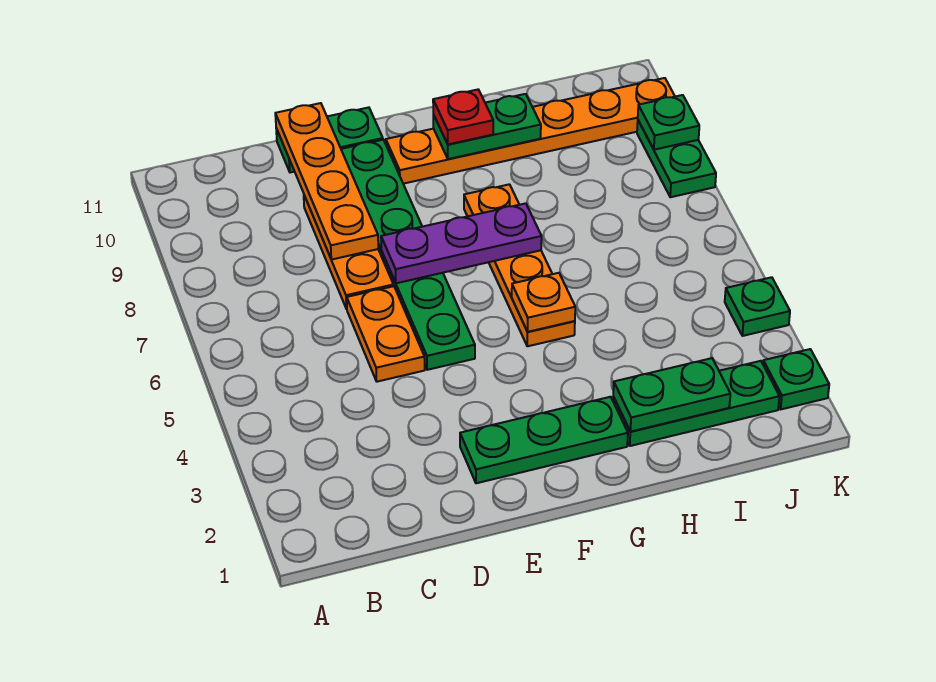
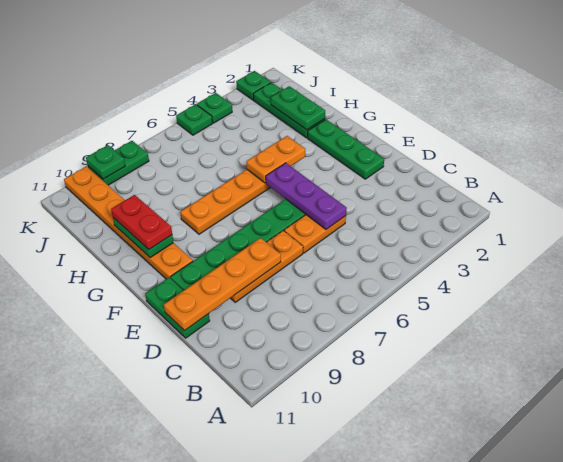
purple plate E7:G7 level 2 -> purple plate D5:F5 level 2
orange plate G5 level 2 -> orange plate G4:G5 level 2
red plate G10 level 3 -> red plate G10:H10 level 3
none -> green plate K5 level 1

